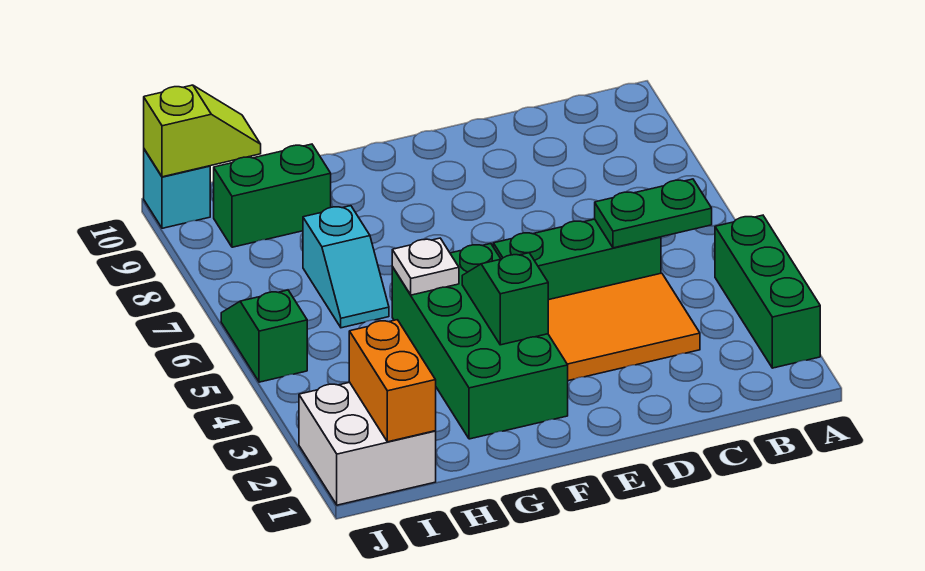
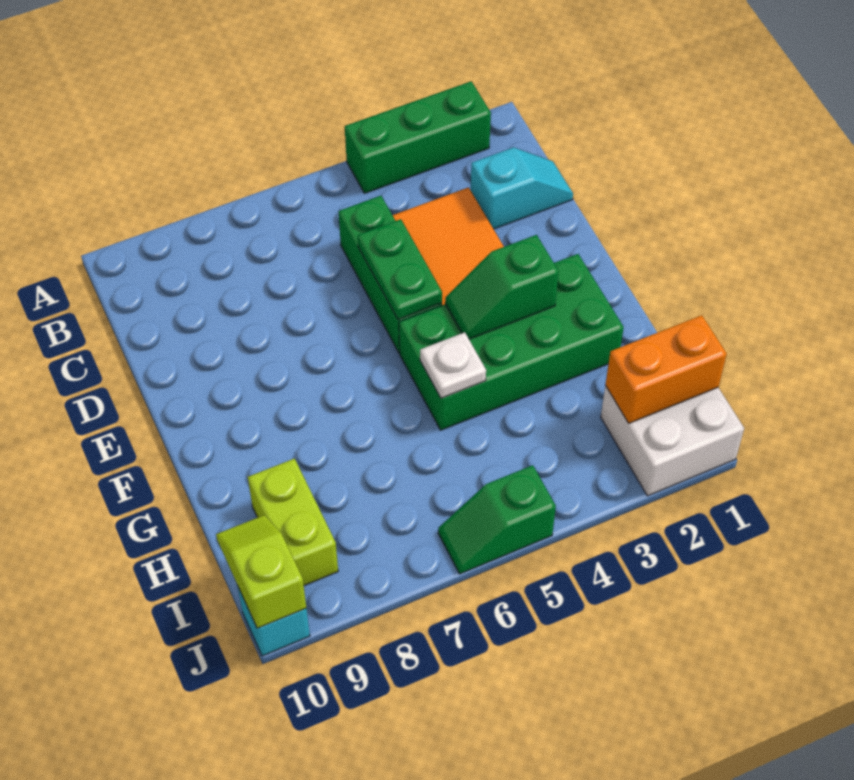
green plate B5:C5 level 2 -> green plate D5:E5 level 2
cyan slope H6:H7 level 1 top 7 -> cyan slope C1:C2 level 1 top 2
green brick H9:I9 level 1 -> lime brick H9:I9 level 1

